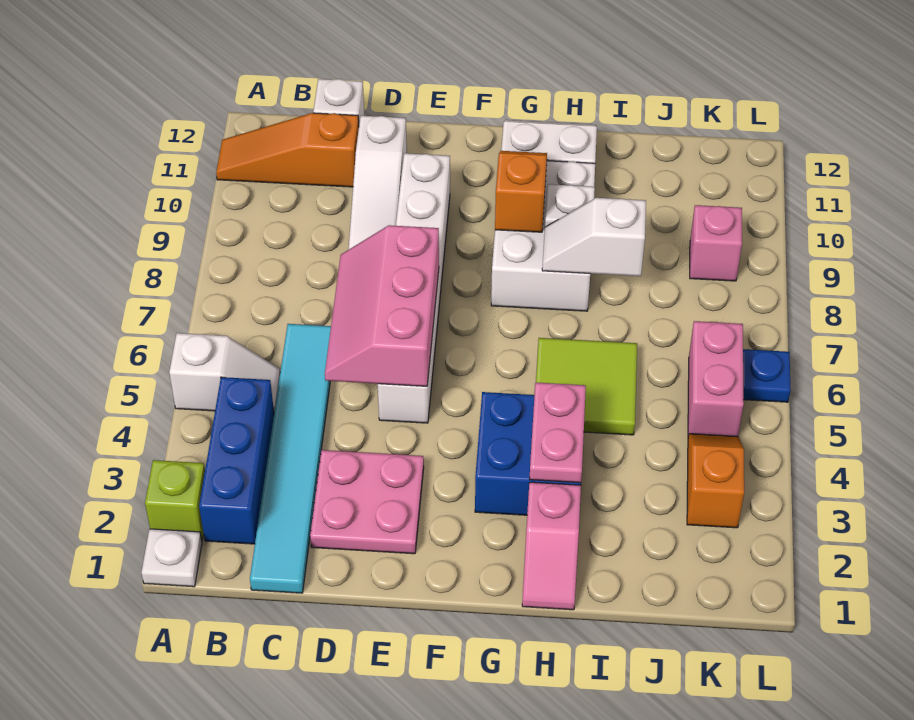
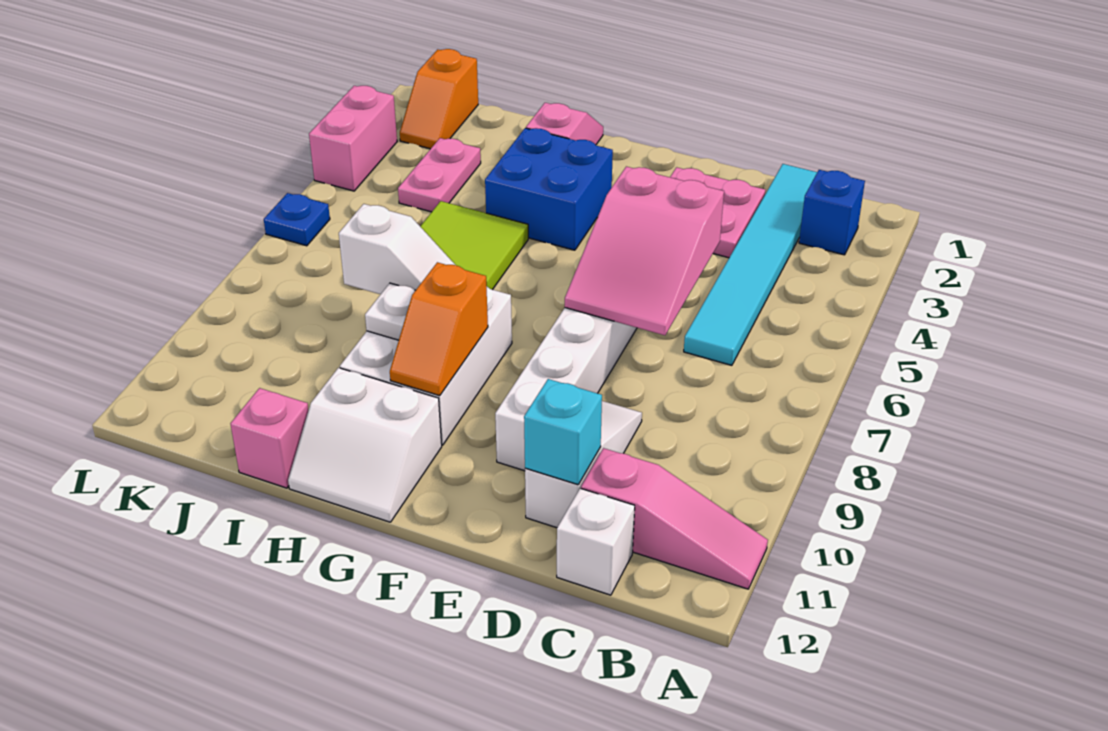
white plate A1 level 1 -> none
lime brick A2 level 1 -> none
white slope A5:B5 level 1 top A -> none
orange slope A11:C11 level 1 top C -> pink slope A11:C11 level 1 top C
blue brick B2:B4 level 1 -> blue brick B2 level 1
pink slope D5:E7 level 2 top E -> pink slope D5:E7 level 2 top 5
none -> cyan brick D11 level 2
pink plate H3:H4 level 2 -> pink plate J3:J4 level 1
orange slope K3:K4 level 1 top 3 -> orange slope K1:K2 level 1 top 1
pink brick K5:K6 level 1 -> pink brick L3:L4 level 1
pink brick K9 level 1 -> pink brick I12 level 1

